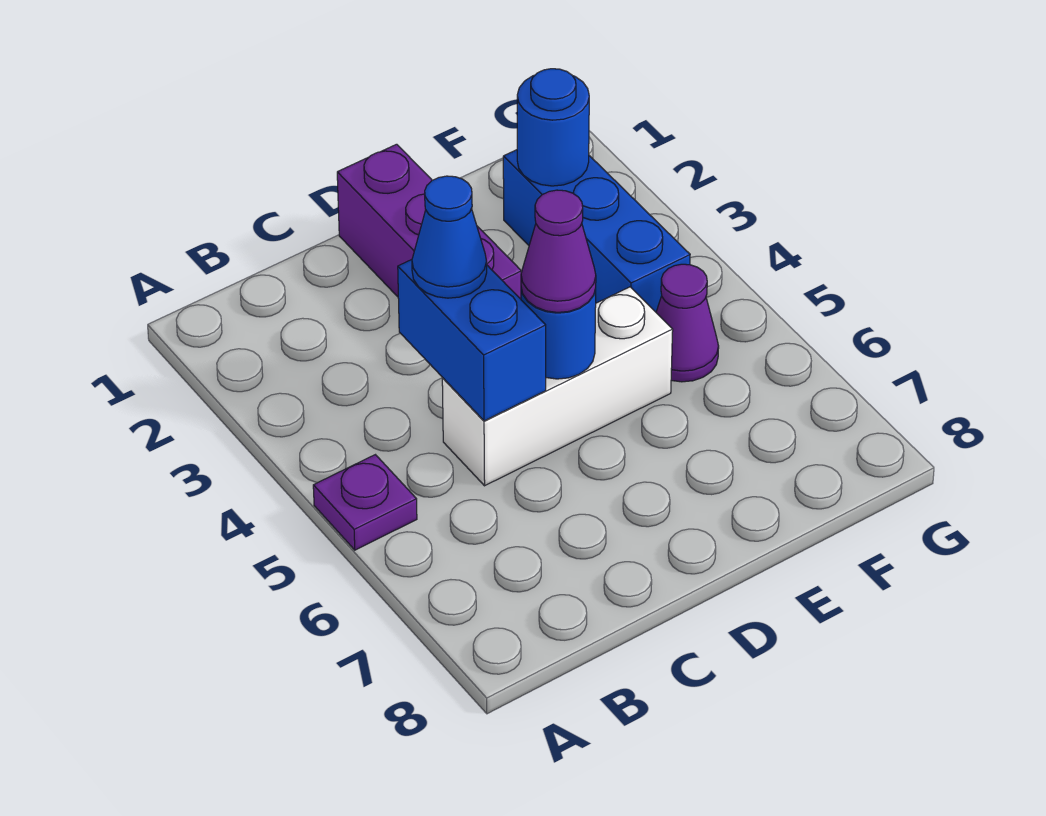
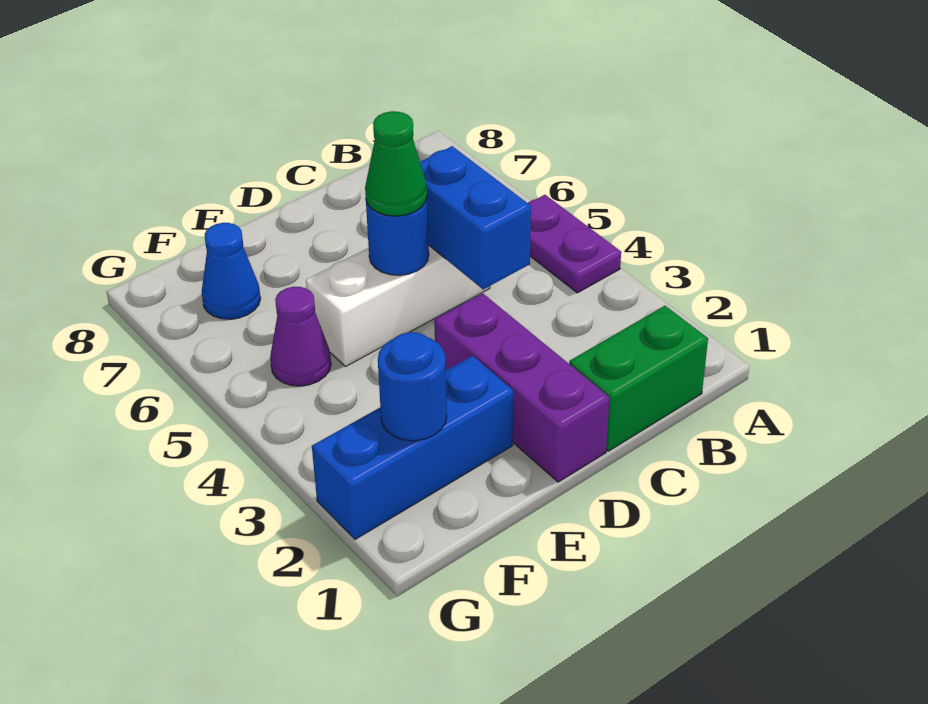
purple plate A5 level 1 -> purple plate A4:A5 level 1
none -> green brick B1:C1 level 1
blue cone C4 level 3 -> blue cone F7 level 1
purple cone D5 level 3 -> green cone D5 level 3
blue brick F2:F4 level 1 -> blue brick E2:G2 level 1

